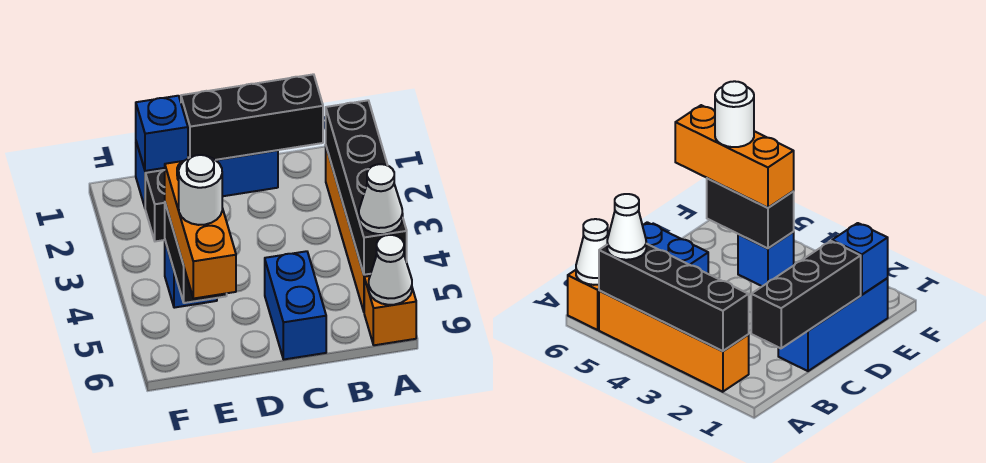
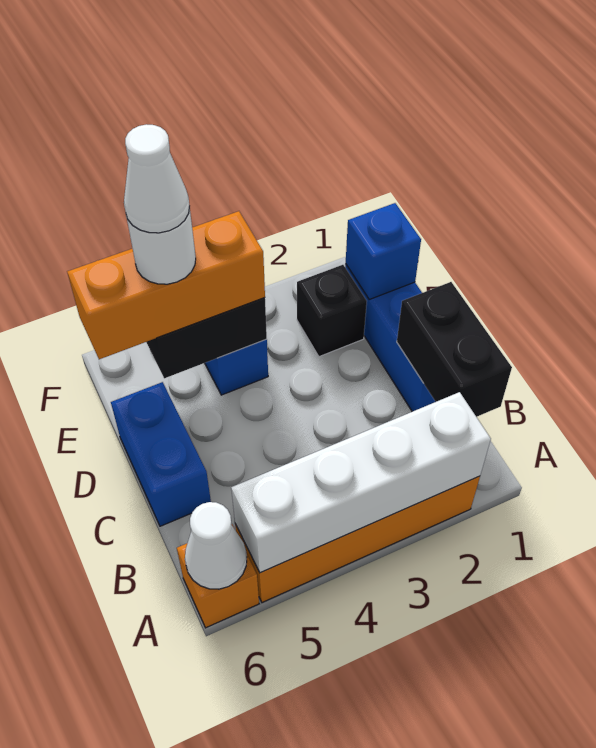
black brick A2:A5 level 2 -> white brick A2:A5 level 2
white cone A5 level 3 -> white cone E5 level 5
black brick B1:D1 level 2 -> black brick B1:C1 level 2
blue brick C5:C6 level 1 -> blue brick C6:D6 level 1

